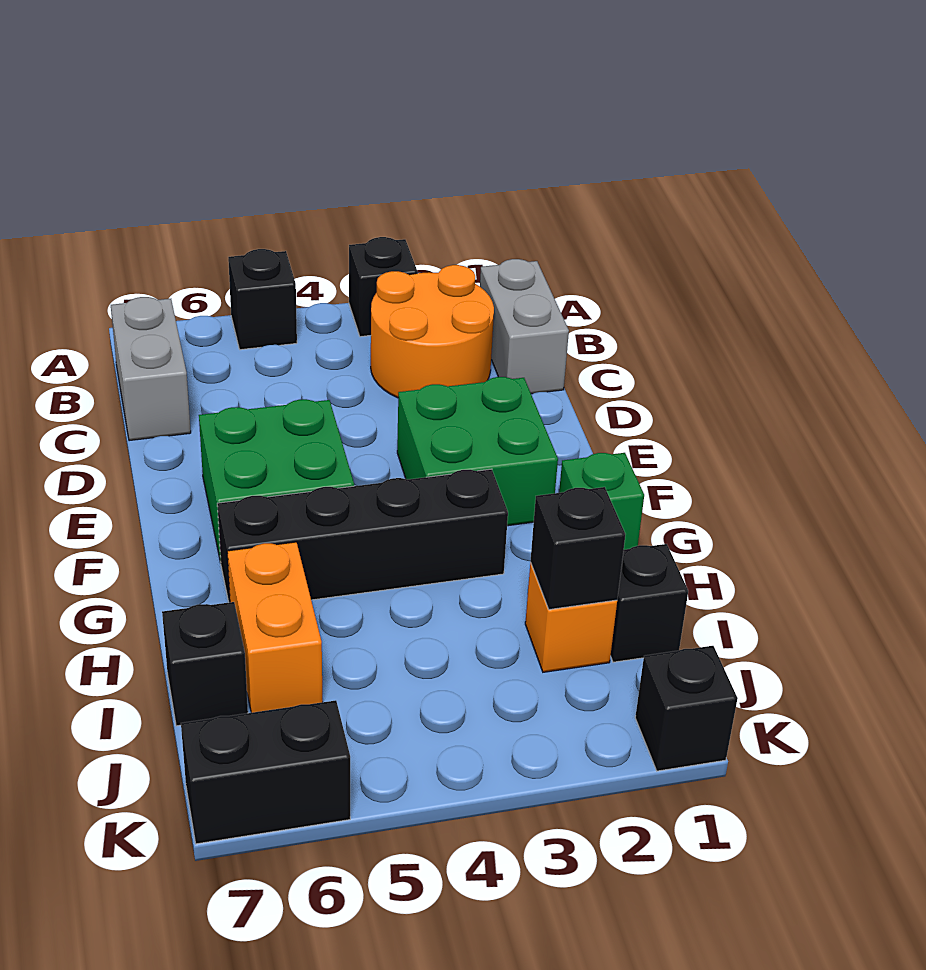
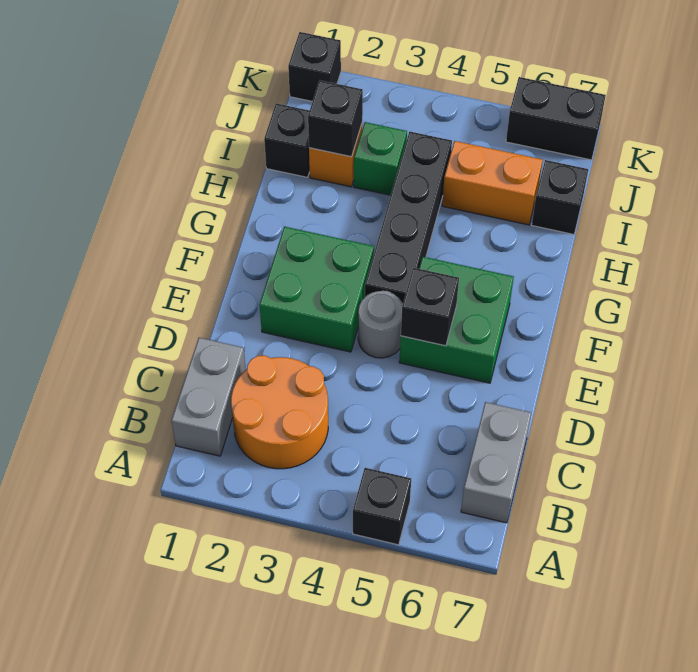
black brick A3 level 1 -> black brick E5 level 2
none -> grey round brick E4 level 1
green brick G1 level 1 -> green brick I3 level 1
black brick G3:G6 level 1 -> black brick F4:I4 level 1
orange brick H6:I6 level 1 -> orange brick I5:I6 level 1

